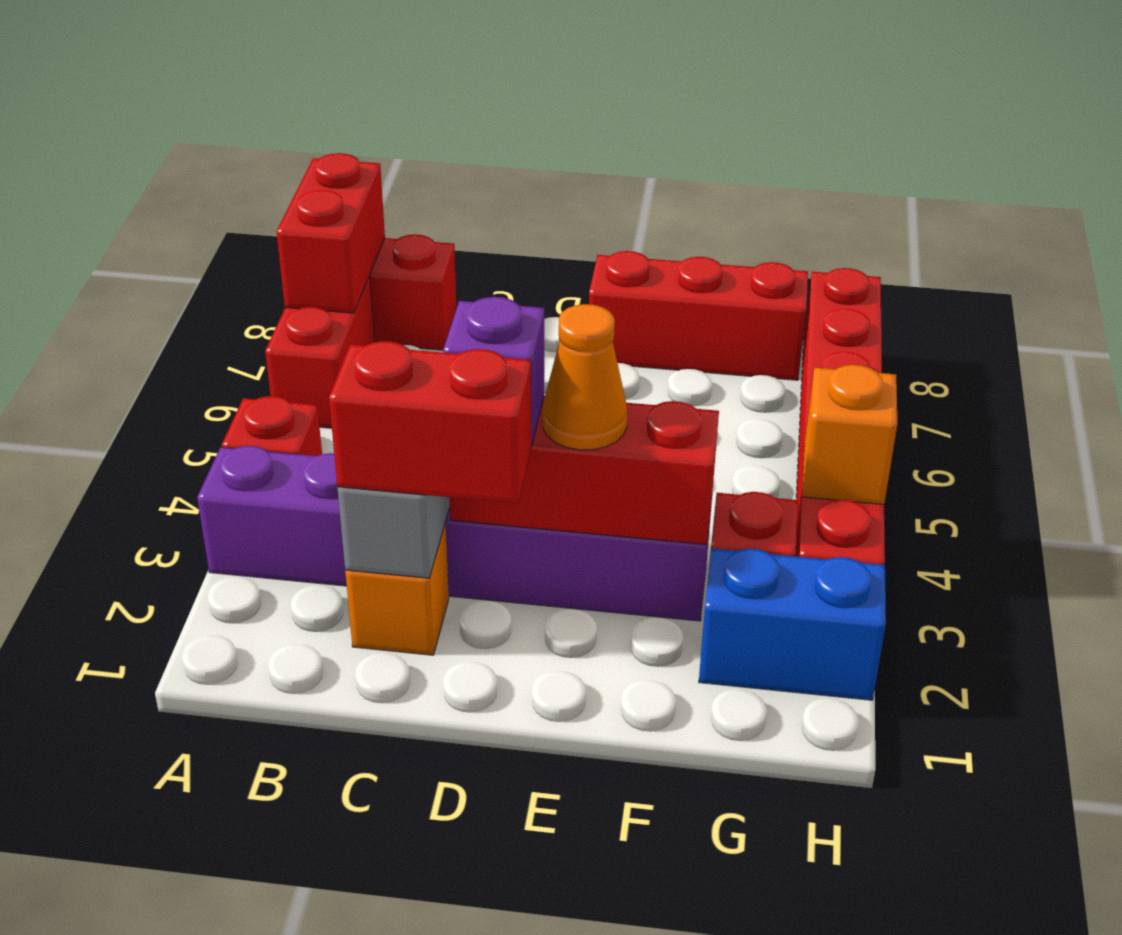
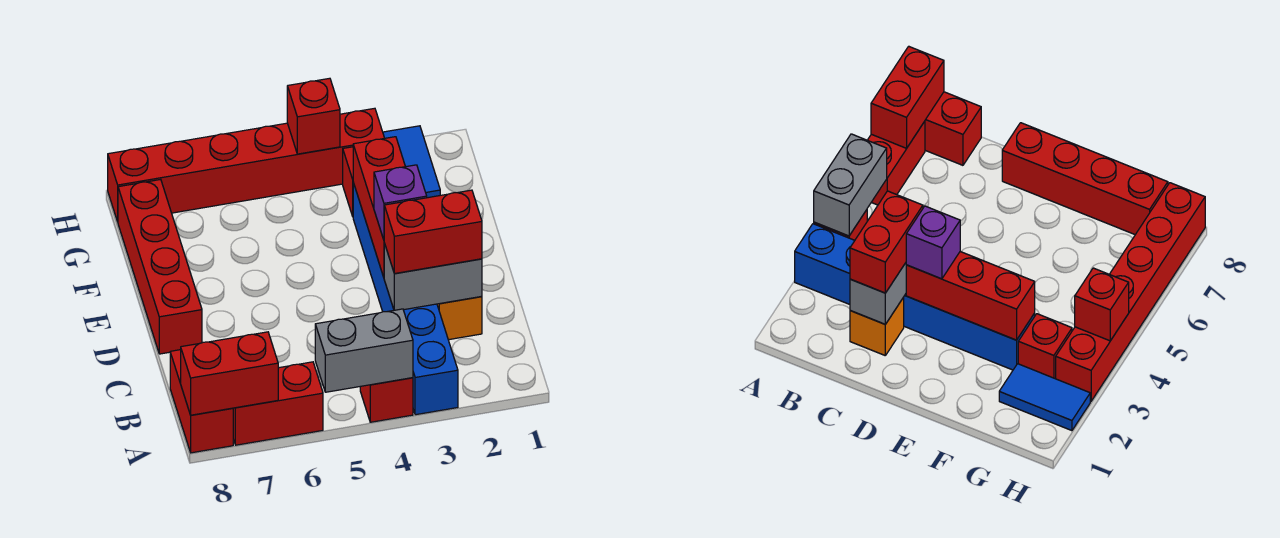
purple brick A3:F3 level 1 -> blue brick A3:F3 level 1
none -> grey brick A4:A5 level 2
red brick C2:D2 level 3 -> red brick C2:C3 level 3
orange cone E3 level 3 -> none
red brick E8:G8 level 1 -> red brick D8:G8 level 1
blue brick G2:H2 level 1 -> blue tile G2:H2 level 1
orange brick H4 level 2 -> red brick H4 level 2

